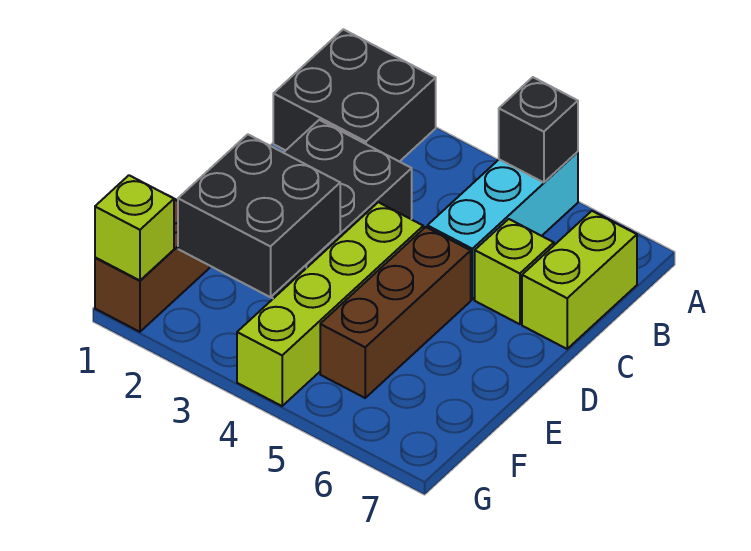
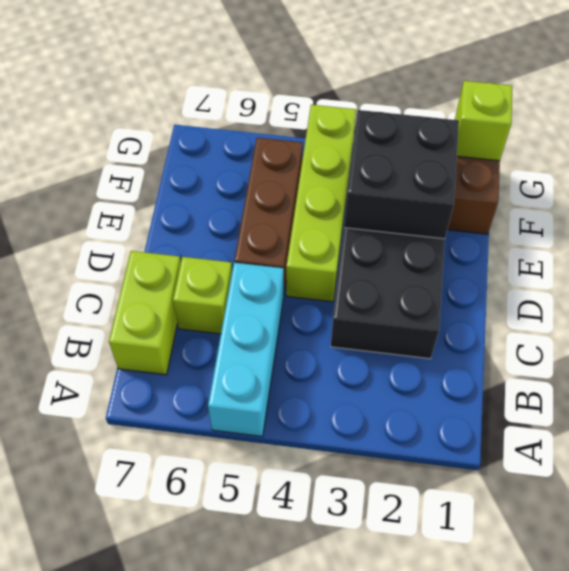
black brick A1:B2 level 1 -> none
black brick A5 level 2 -> none

